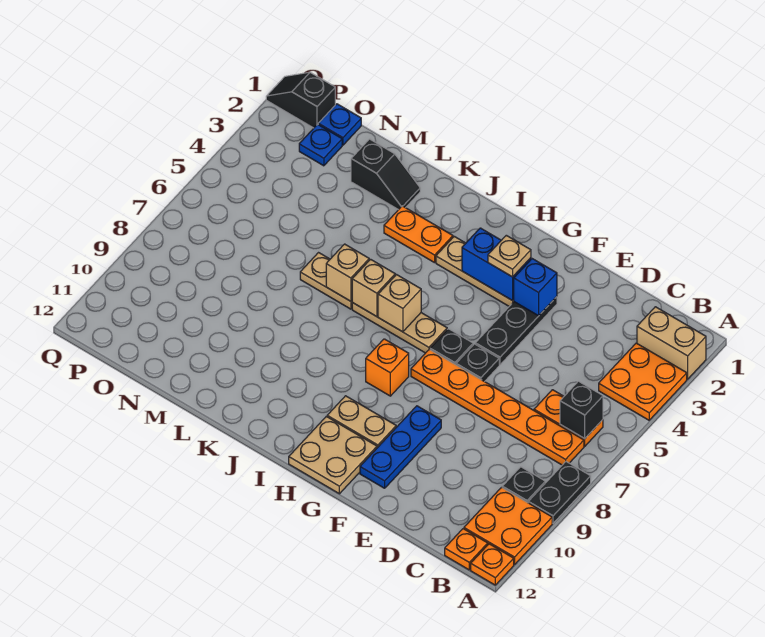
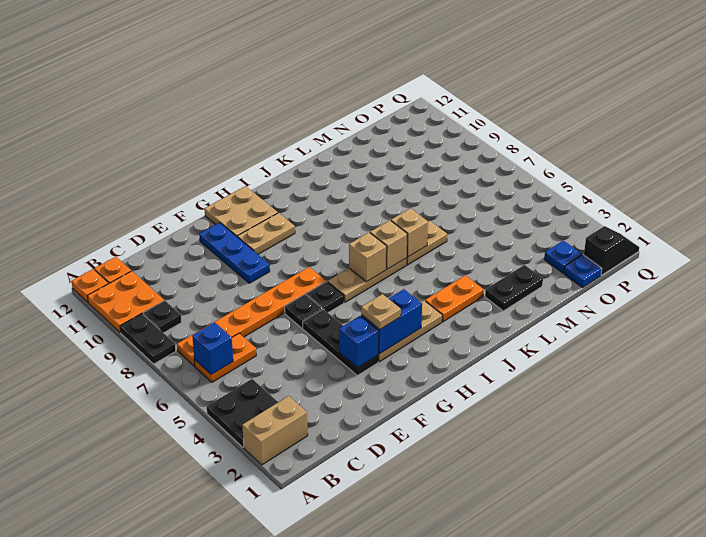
orange plate A3:B4 level 1 -> black plate A3:B4 level 1
black brick B6 level 2 -> blue brick B6 level 2
orange brick H8 level 1 -> none
black slope L2:M2 level 1 top M -> black plate L2:M2 level 1

